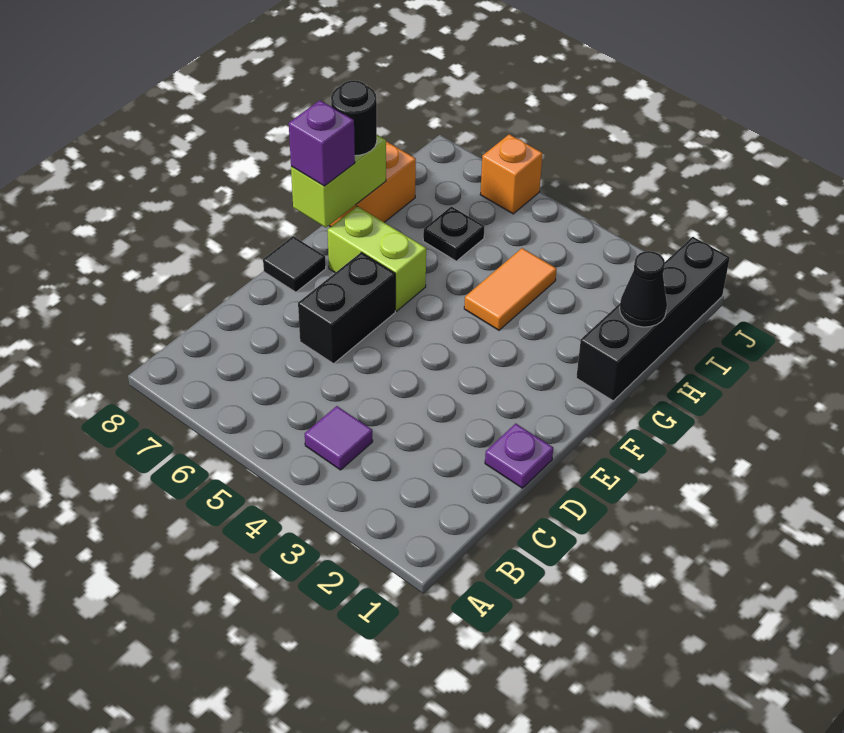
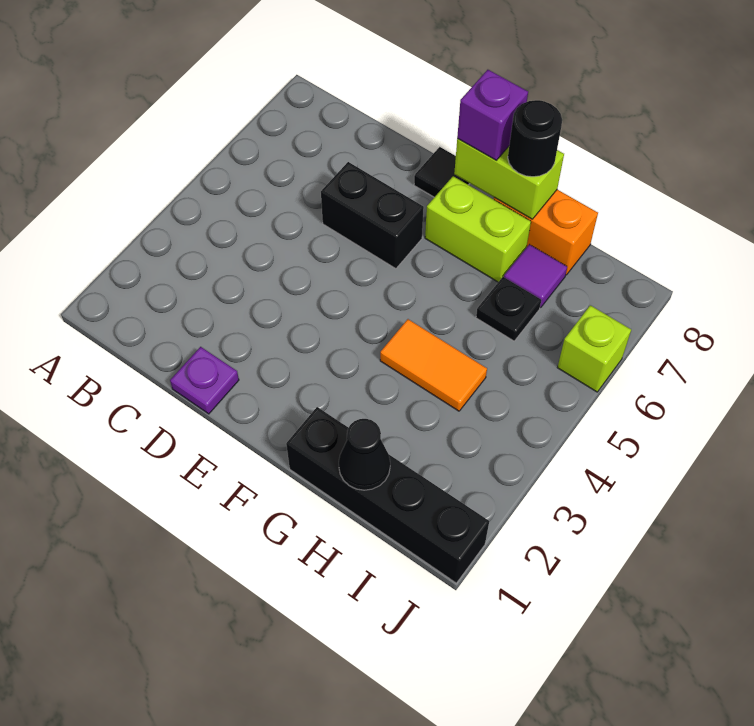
purple tile B4 level 1 -> purple tile H7 level 1
lime brick F6:F7 level 1 -> lime brick F7:G7 level 1
orange brick J6 level 1 -> lime brick J6 level 1

